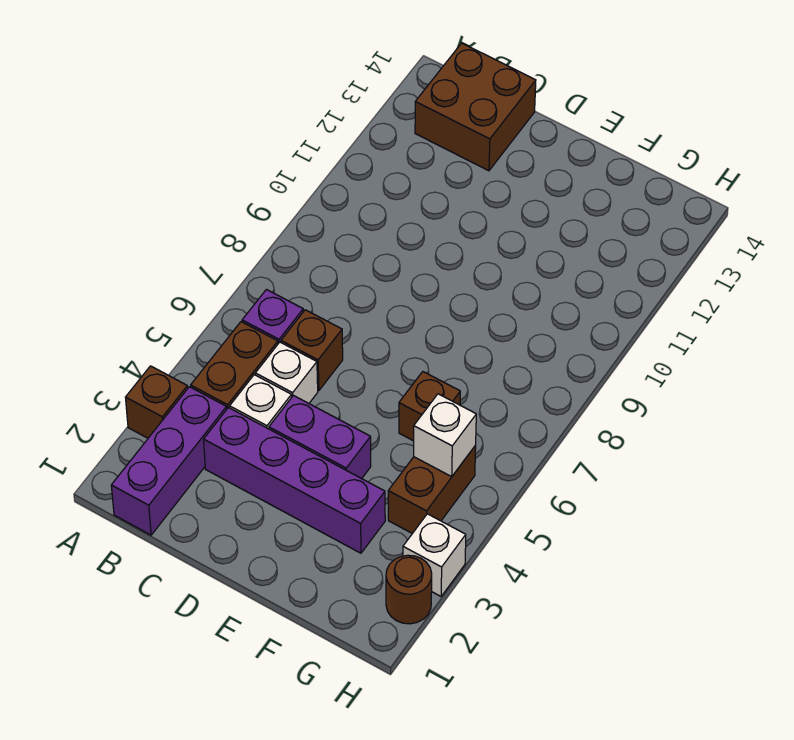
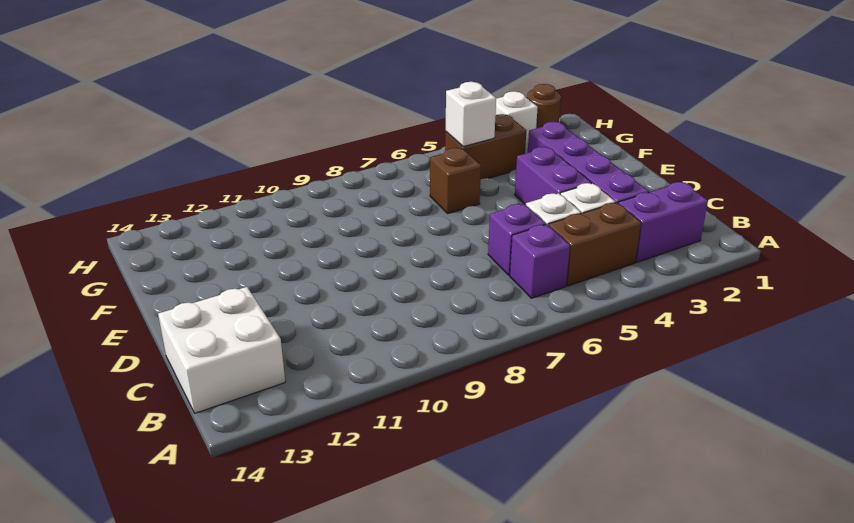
brown brick A3 level 1 -> none
purple brick B1:B3 level 1 -> purple brick B2:B3 level 1
brown brick B13:C14 level 1 -> white brick B13:C14 level 1
brown brick C6 level 1 -> purple brick C6 level 1

